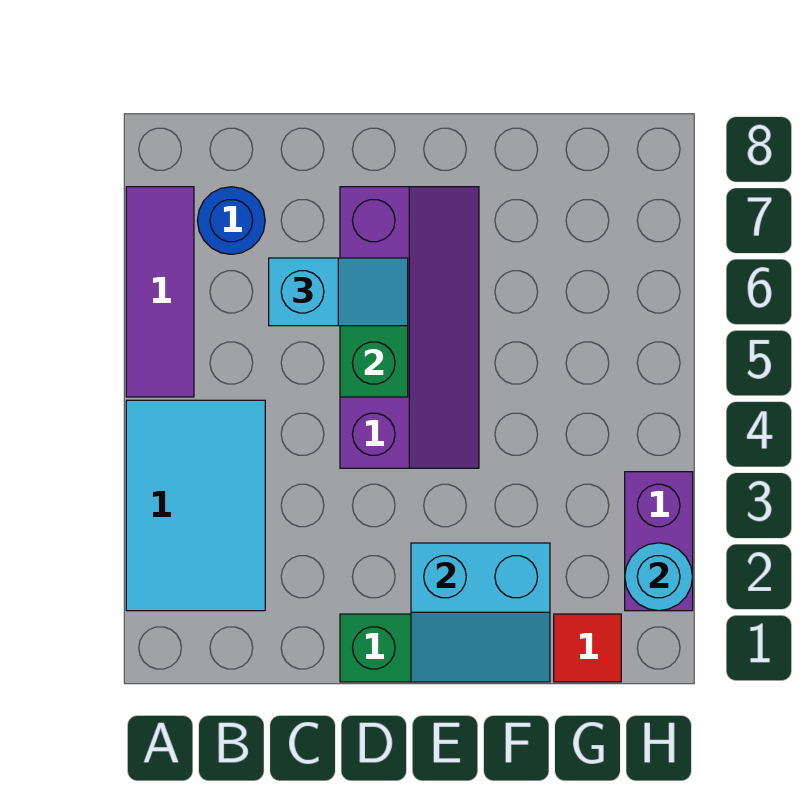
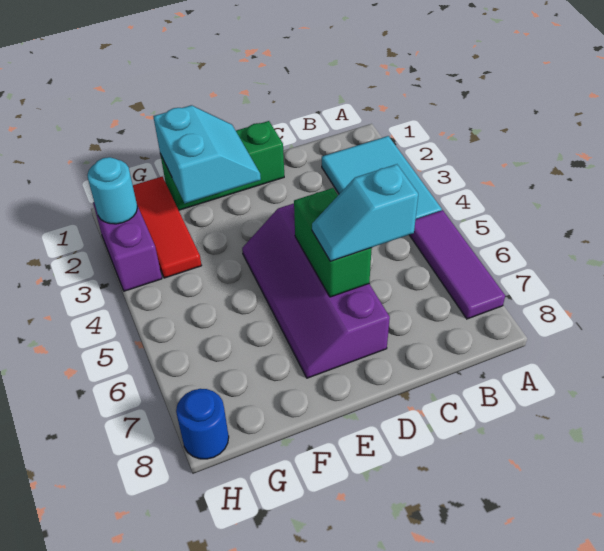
blue round brick B7 level 1 -> blue round brick H8 level 1
cyan slope E1:F2 level 2 top 2 -> cyan slope E1:F2 level 2 top F
red tile G1 level 1 -> red tile G1:G3 level 1

